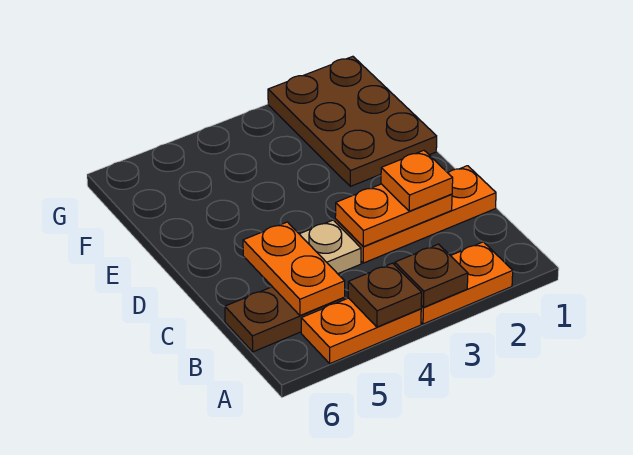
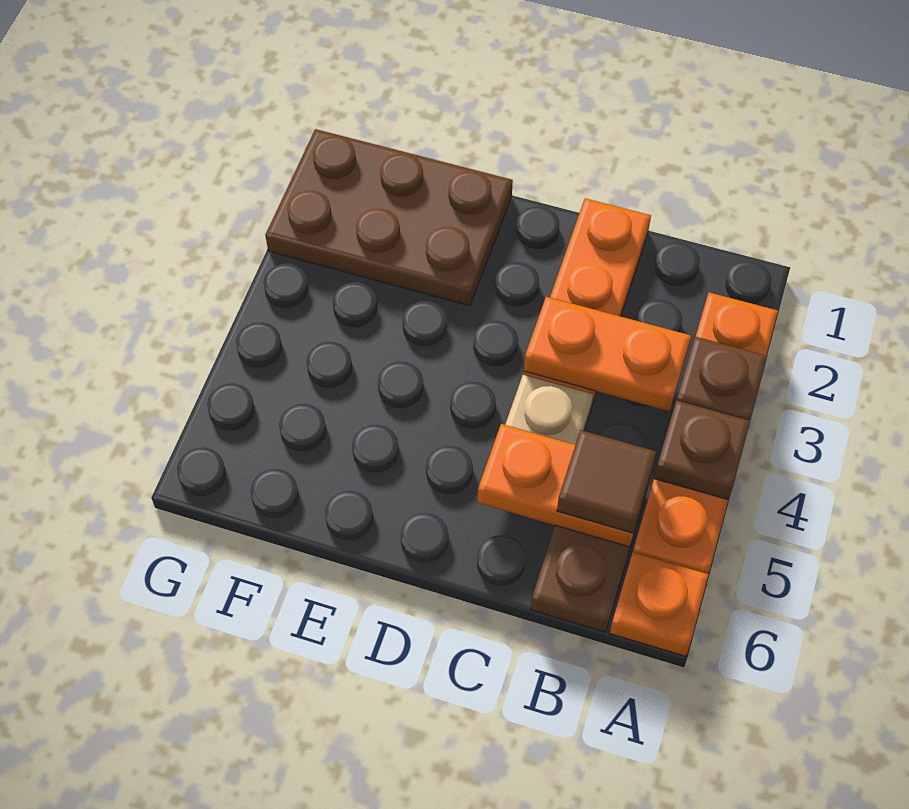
none -> brown tile B5 level 3
orange plate C2:C3 level 2 -> orange plate B3:C3 level 2
orange plate C2 level 3 -> orange plate A6 level 1

